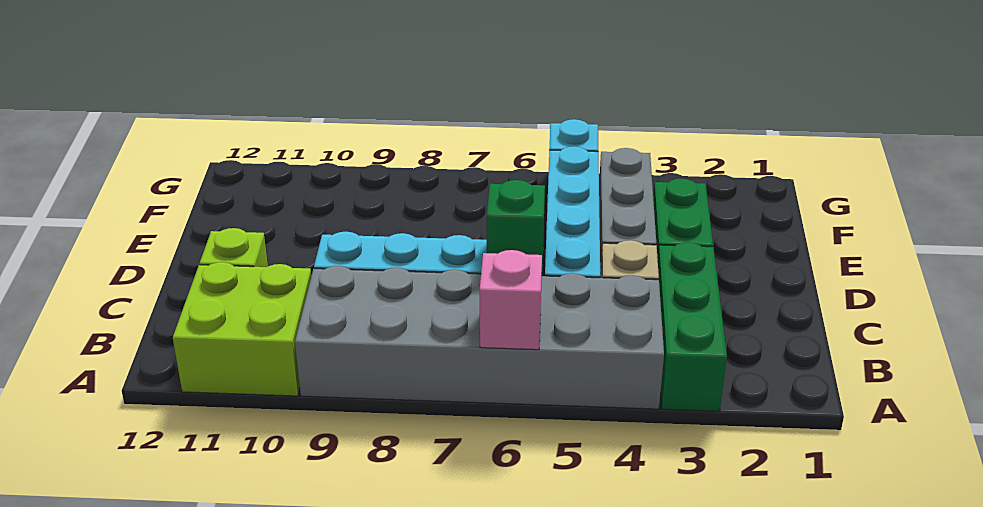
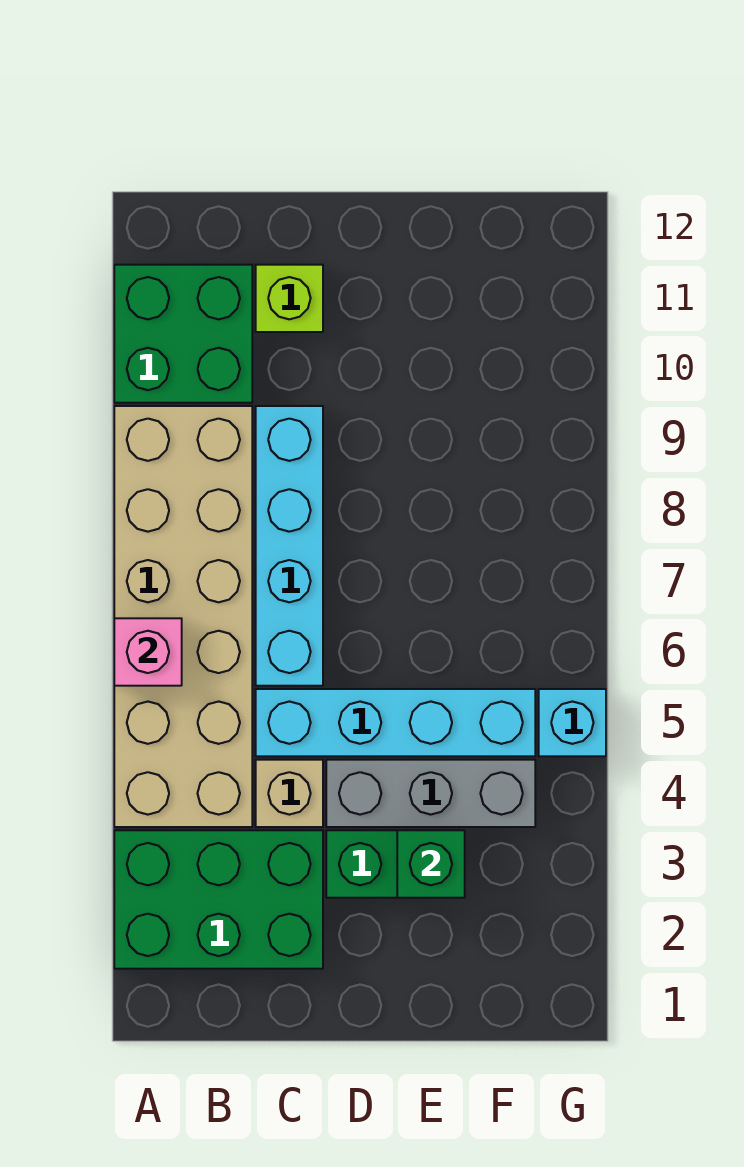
green brick A3:C3 level 1 -> green brick A2:C3 level 1
grey brick A4:B9 level 1 -> tan brick A4:B9 level 1
lime brick A10:B11 level 1 -> green brick A10:B11 level 1
green brick C6 level 2 -> green brick E3 level 2

